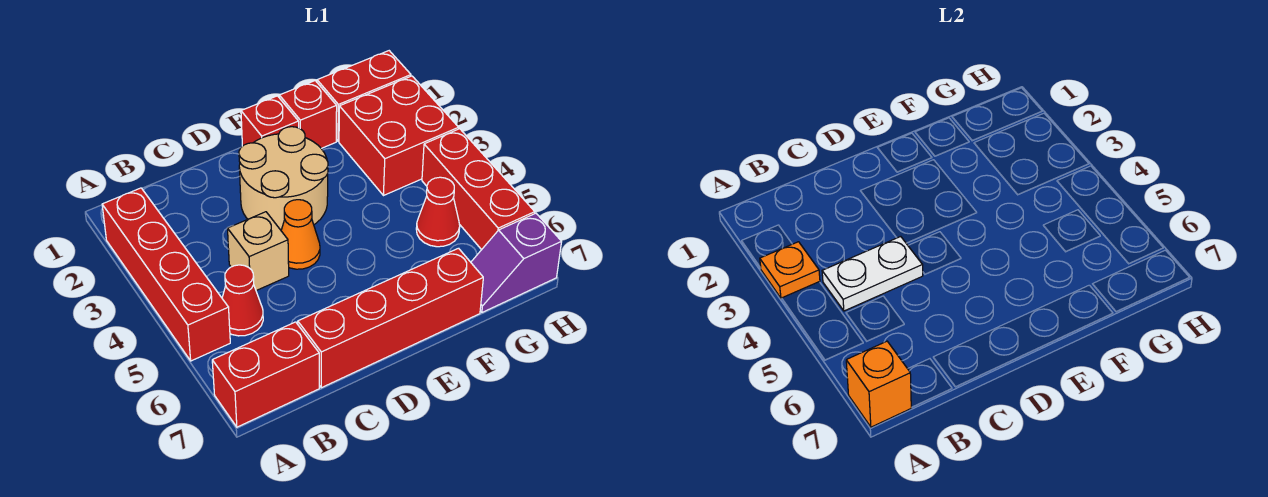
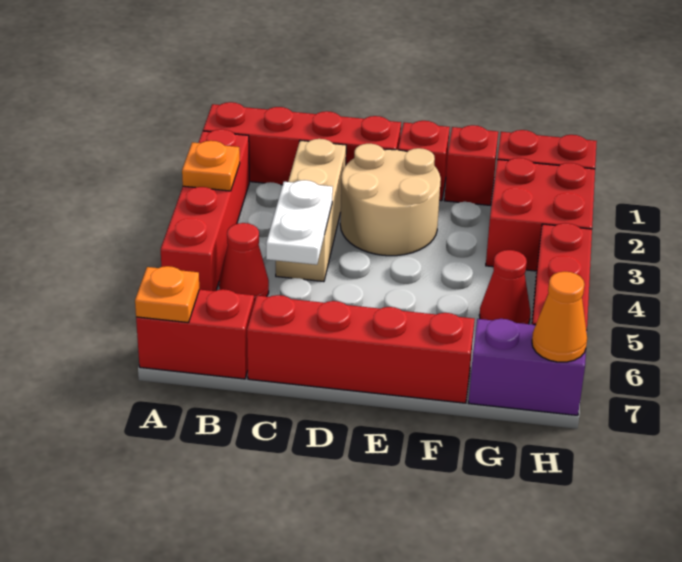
none -> red brick A1:D1 level 1
orange brick A7 level 2 -> orange plate A7 level 2
white plate B4:C4 level 2 -> white plate C4:C5 level 2
tan brick C4 level 1 -> tan brick C2:C4 level 1
orange cone D4 level 1 -> orange cone H7 level 2
purple slope G7:H7 level 1 top H -> purple brick G7:H7 level 1

